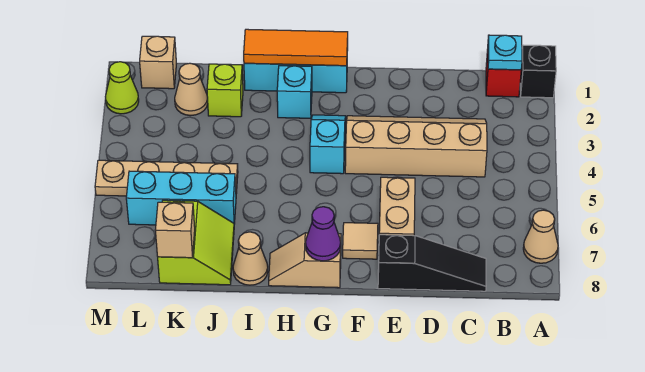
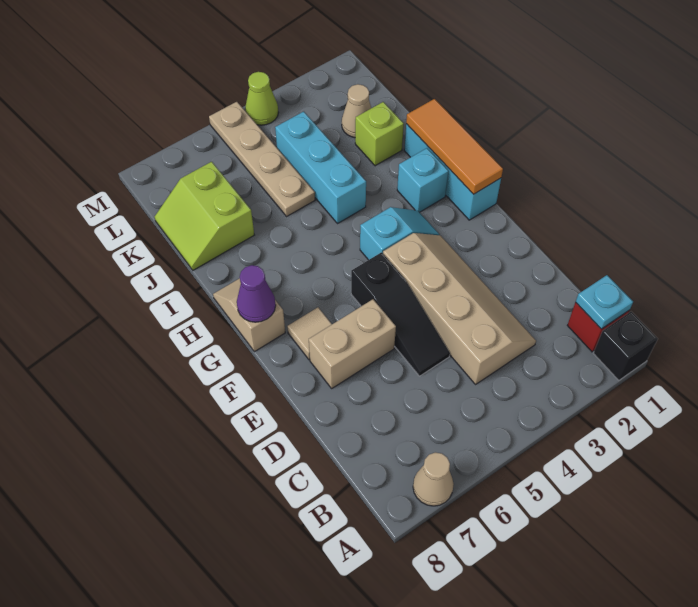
black slope C8:E8 level 1 top E -> black slope D5:F5 level 1 top F
tan cone I8 level 1 -> none
cyan brick J6:L6 level 1 -> cyan brick I4:K4 level 1
lime slope J7:K8 level 1 top K -> lime slope J7:K8 level 1 top 7
tan brick K8 level 2 -> none
tan brick L1 level 1 -> none
lime cone M2 level 1 -> lime cone M4 level 1

